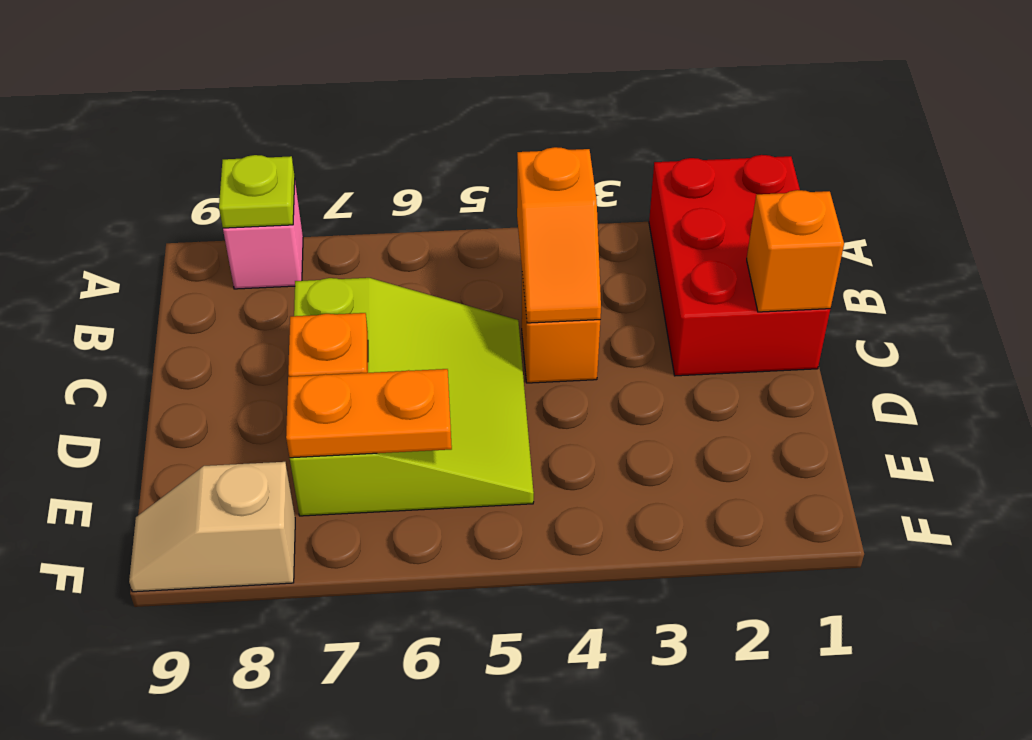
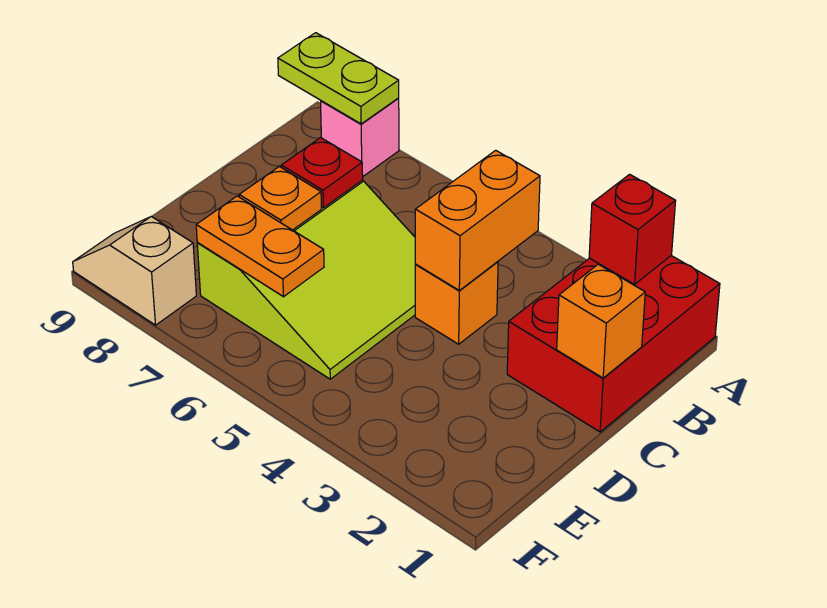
none -> red brick A2 level 2
lime plate A8 level 2 -> lime plate A8:A9 level 2
orange slope B4:C4 level 2 top B -> orange brick B4:C4 level 2
none -> red plate C7 level 2

